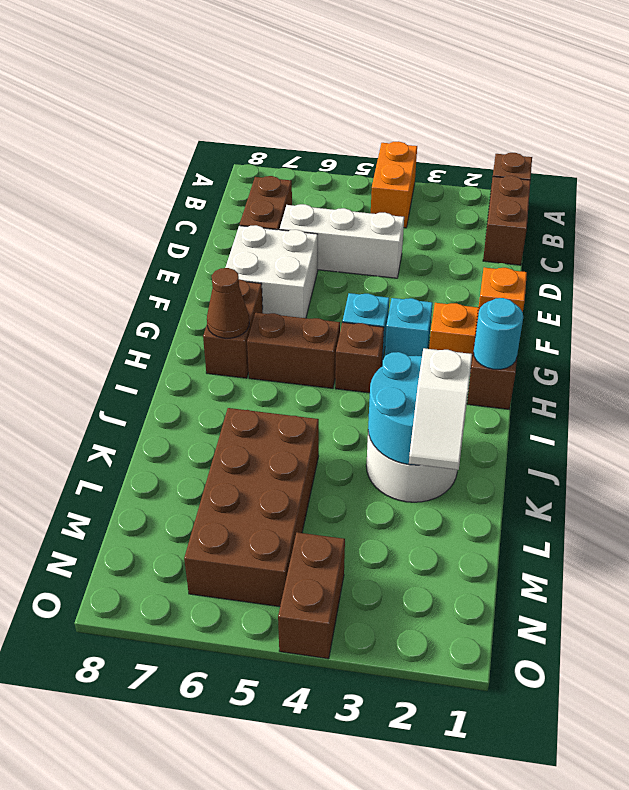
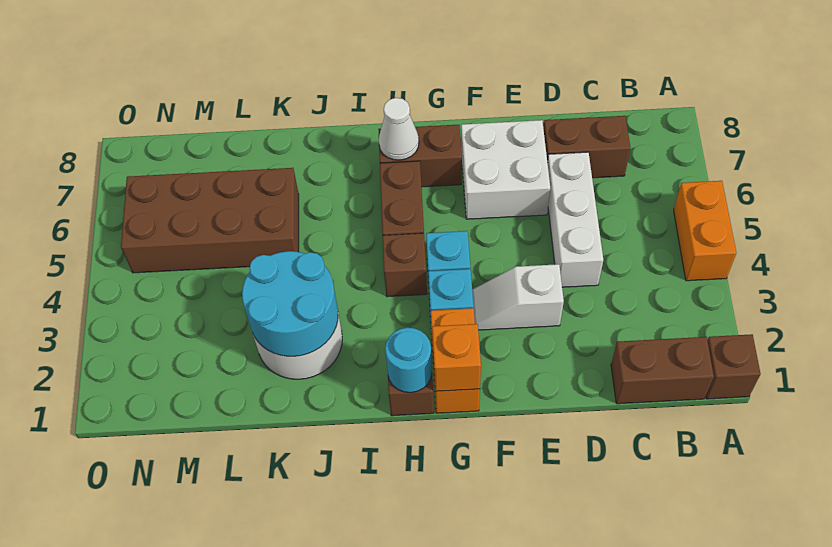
orange brick A4:B4 level 1 -> orange brick A4:A5 level 1
brown cone H7 level 2 -> white cone H7 level 2
white slope K2:L2 level 3 top K -> white slope E3:F3 level 1 top E
brown brick N4:O4 level 1 -> none

